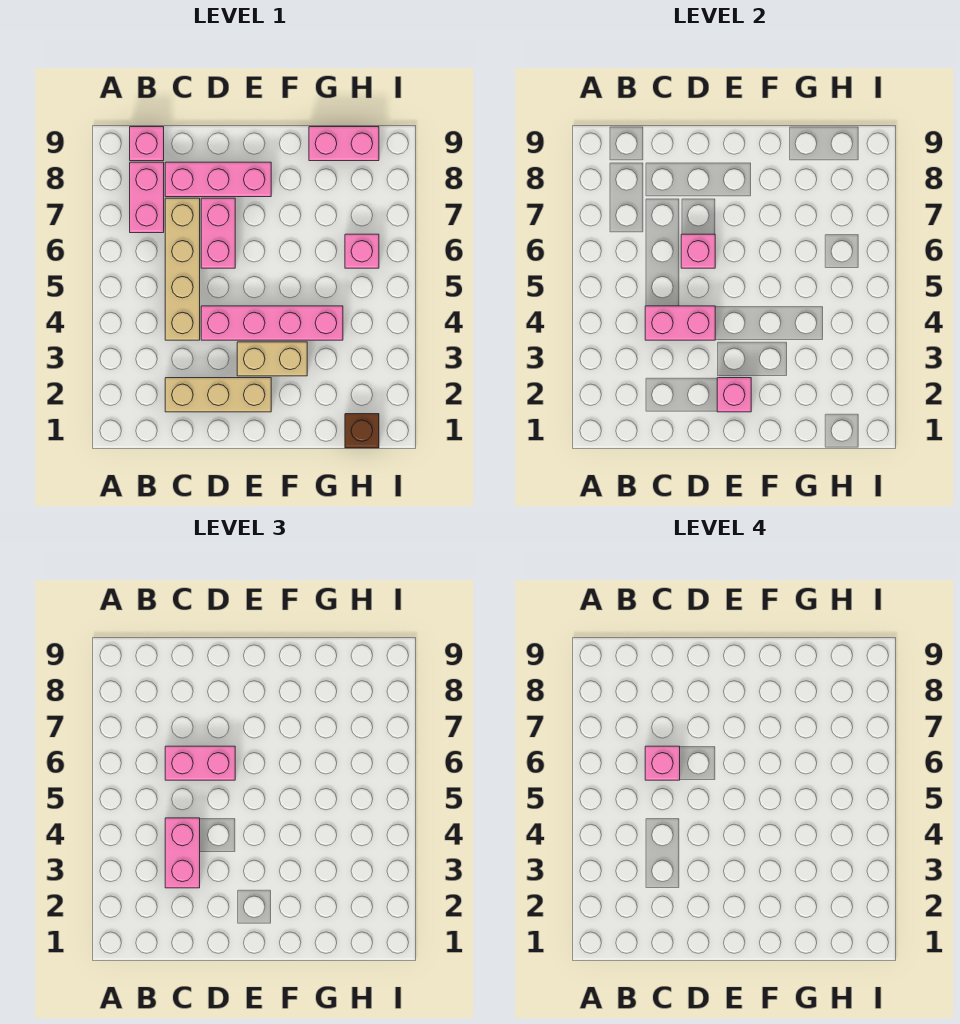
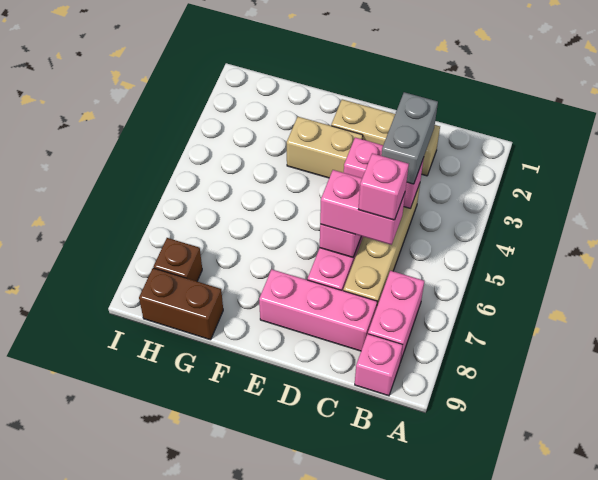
pink brick C3:C4 level 3 -> grey brick C3:C4 level 3
pink brick D4:G4 level 1 -> none
pink brick E2 level 2 -> none
pink brick G9:H9 level 1 -> brown brick G9:H9 level 1
brown brick H1 level 1 -> brown brick H8 level 1
pink brick H6 level 1 -> none

